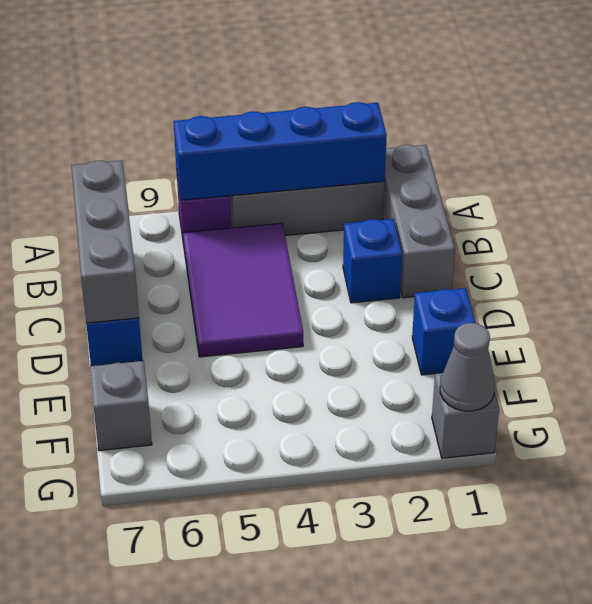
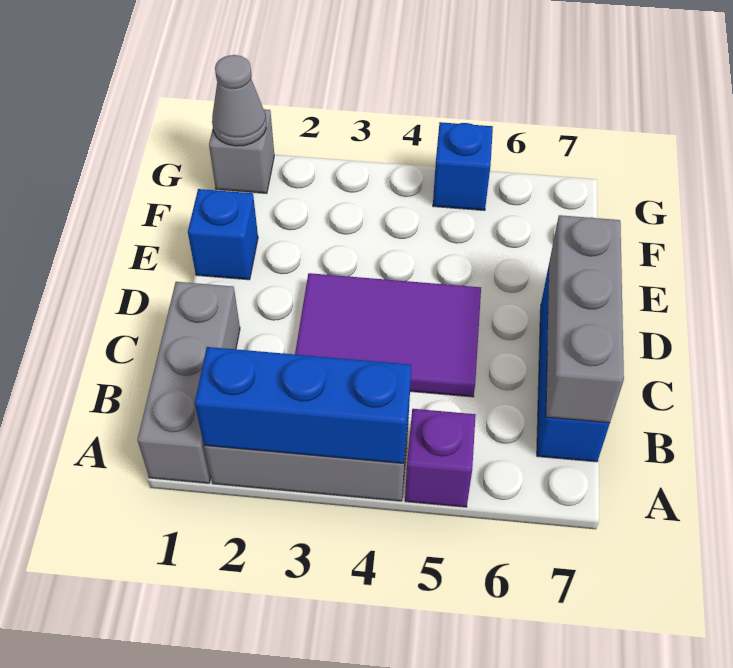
blue brick A2:A5 level 2 -> blue brick A2:A4 level 2
purple tile B4:D5 level 1 -> purple tile C3:D5 level 1
blue brick C2 level 1 -> blue brick G5 level 1
grey brick F7 level 1 -> none

